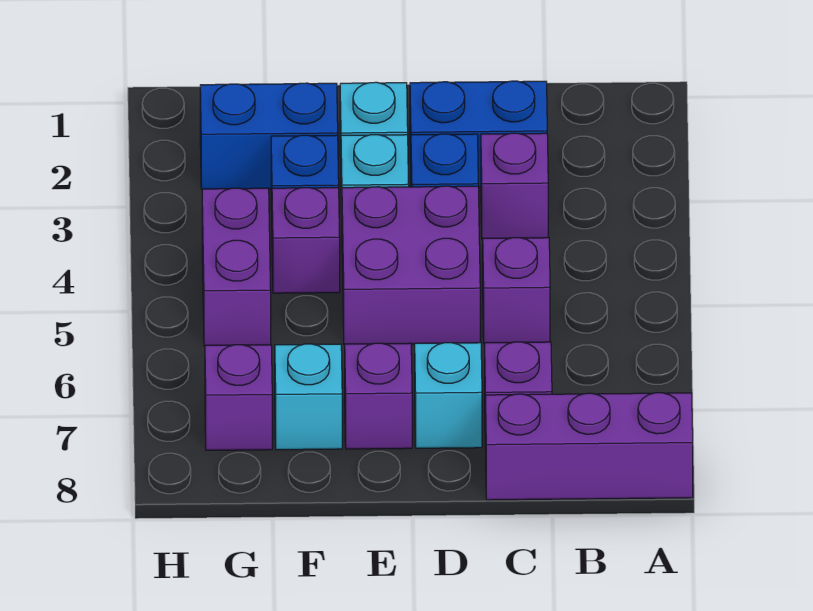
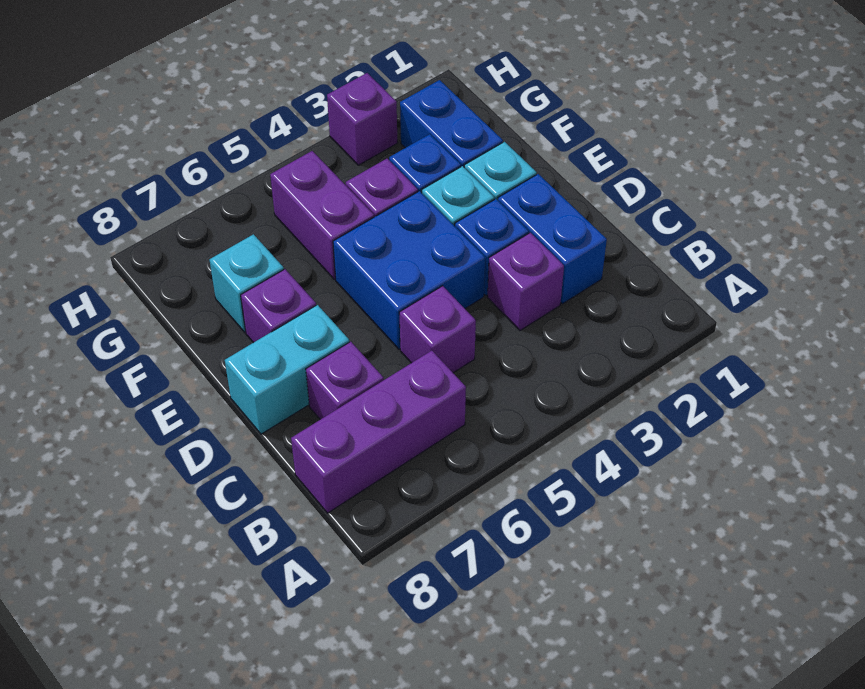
purple brick A8:C8 level 1 -> purple brick B6:B8 level 1
purple brick D4:E5 level 1 -> blue brick D4:E5 level 1
cyan brick D7 level 1 -> cyan brick D7:D8 level 1
purple brick G4:G5 level 1 -> purple brick F5:G5 level 1
purple brick G7 level 1 -> purple brick H3 level 1

